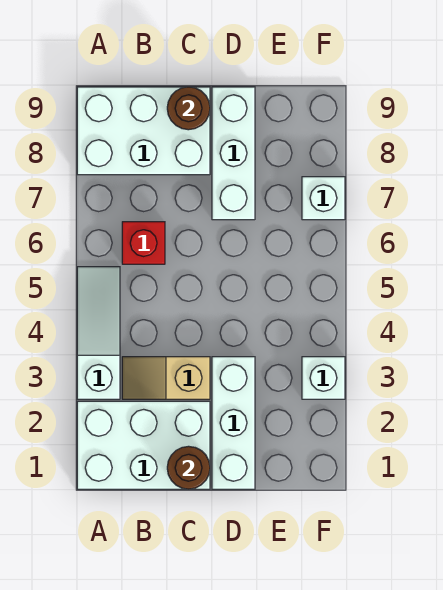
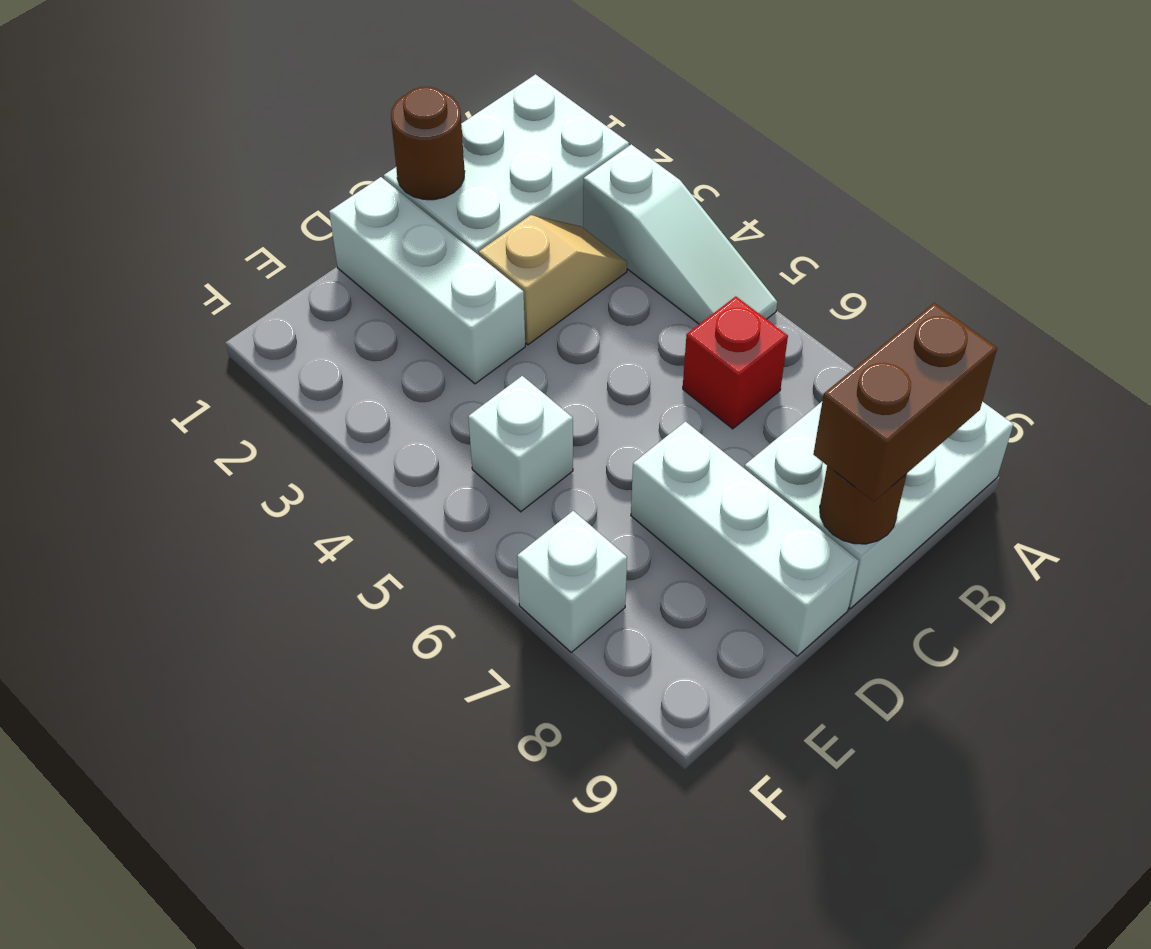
none -> brown brick B9:C9 level 3
white brick F3 level 1 -> white brick E5 level 1

